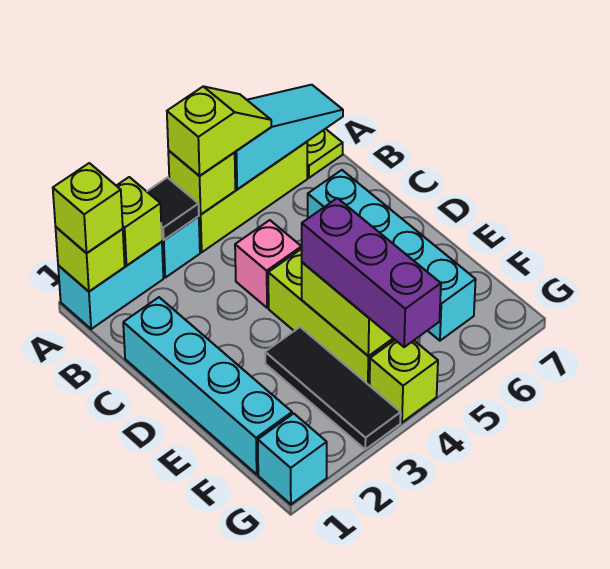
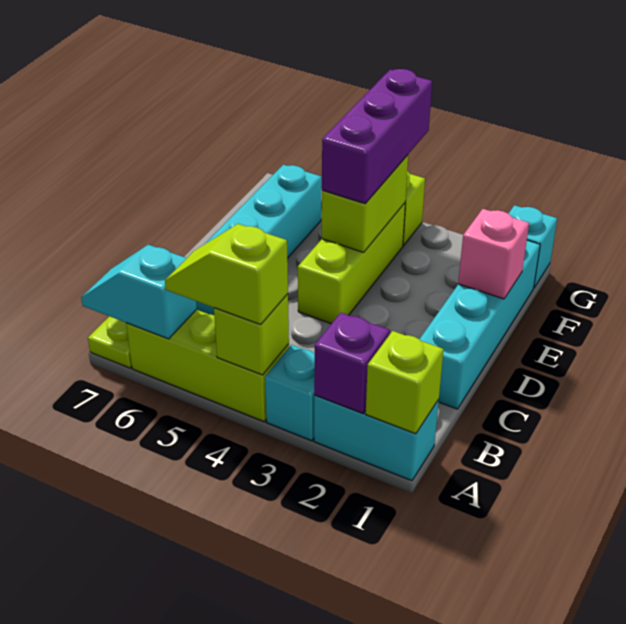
lime brick A1 level 3 -> none
lime brick A2 level 2 -> purple brick A2 level 2
black tile A3 level 2 -> none
cyan slope A5:A7 level 2 top 5 -> cyan slope A6:A7 level 2 top 6
pink brick C4 level 1 -> pink brick E1 level 2
black tile E3:G3 level 1 -> none

